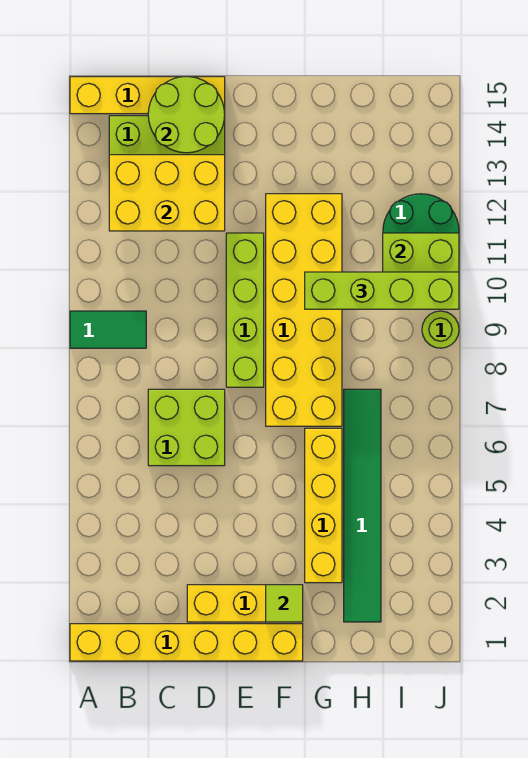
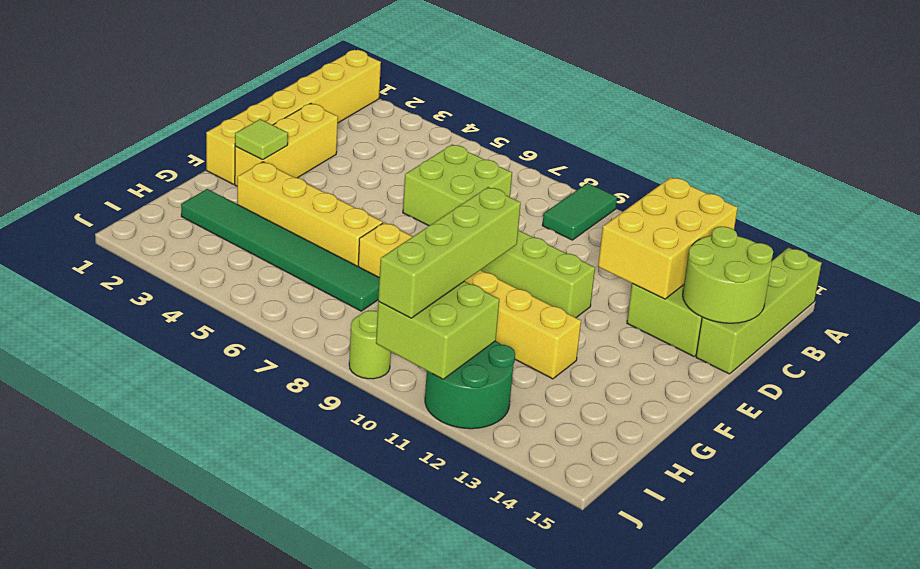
yellow brick A15:D15 level 1 -> lime brick A15:D15 level 1
yellow brick F7:G12 level 1 -> yellow brick G7:G12 level 1

